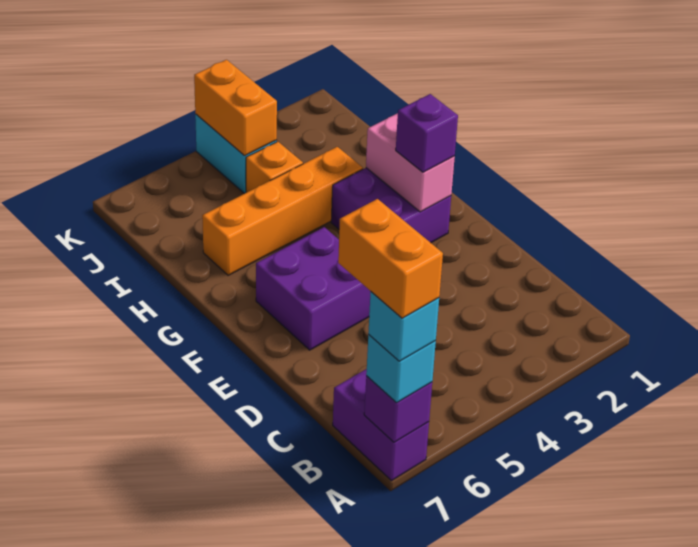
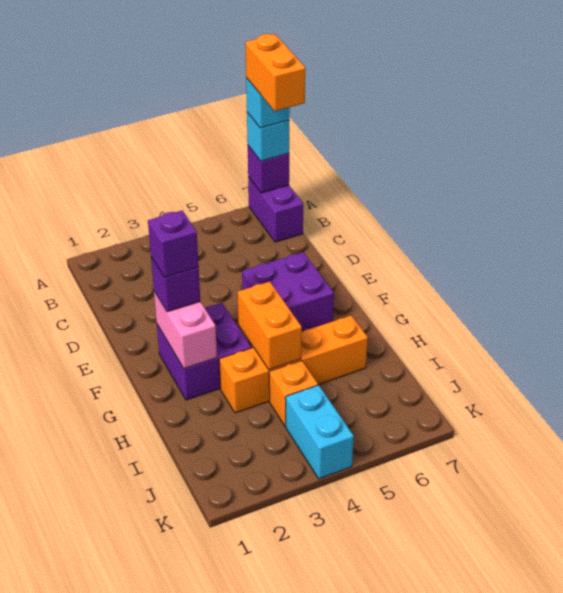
none -> purple brick F2 level 4
orange brick J4:K4 level 2 -> orange brick G4:H4 level 2

